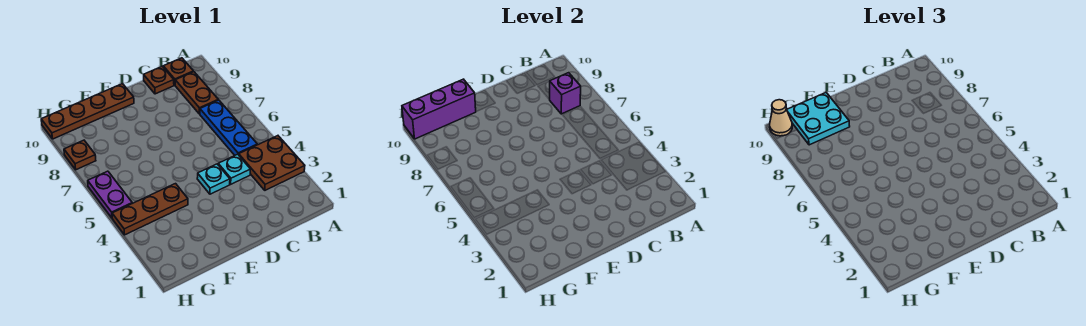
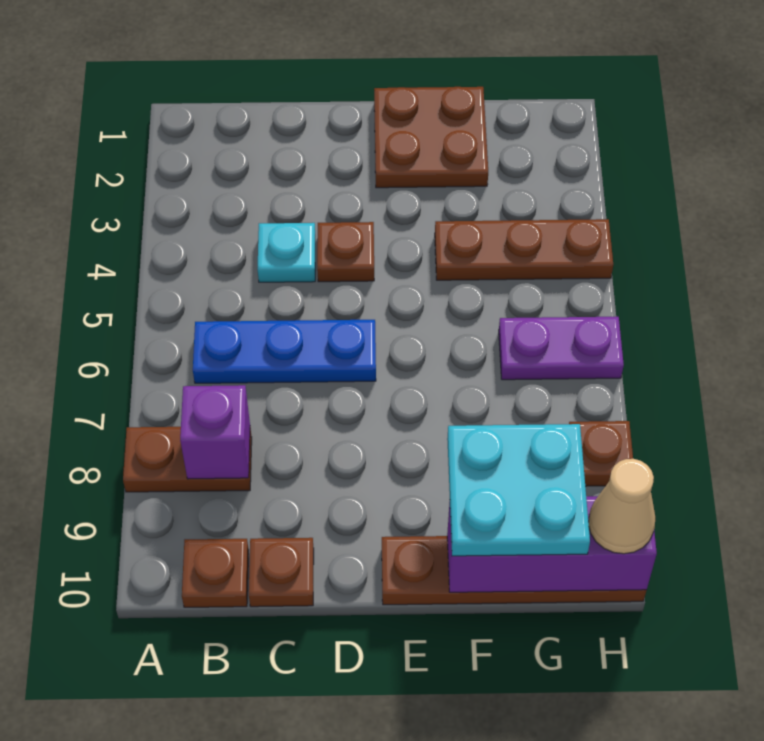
brown plate A3:B4 level 1 -> brown plate E1:F2 level 1
blue plate B5:B7 level 1 -> blue plate B6:D6 level 1
brown plate B8:B9 level 1 -> brown plate A8:B8 level 1
cyan plate D4 level 1 -> brown plate D4 level 1
purple plate H5:H6 level 1 -> purple plate G6:H6 level 1

